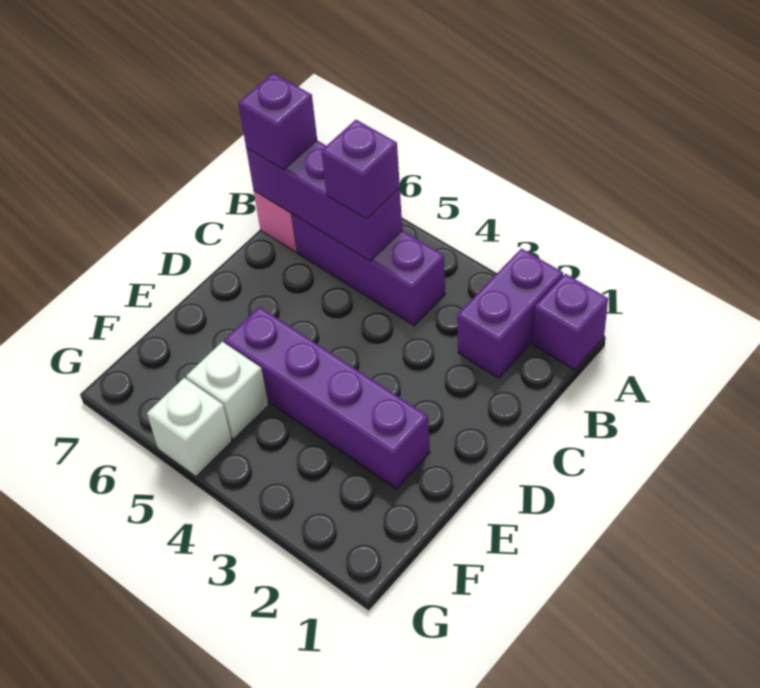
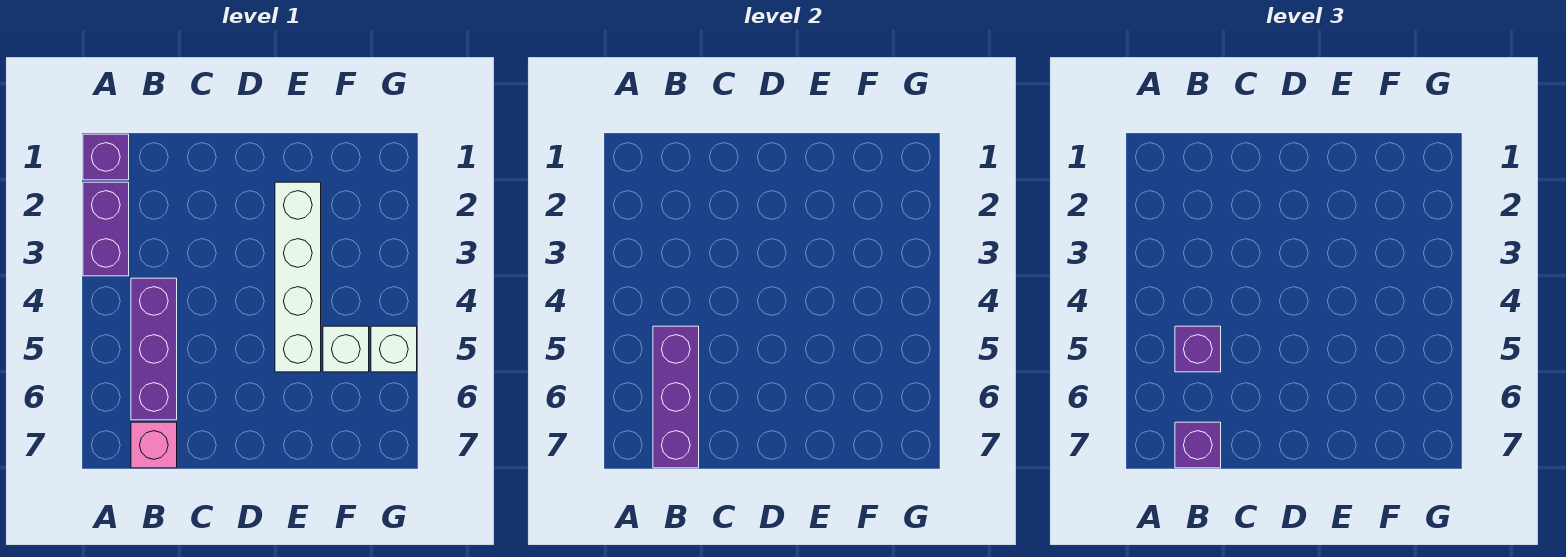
purple brick A2:B2 level 1 -> purple brick A2:A3 level 1
purple brick E2:E5 level 1 -> white brick E2:E5 level 1

